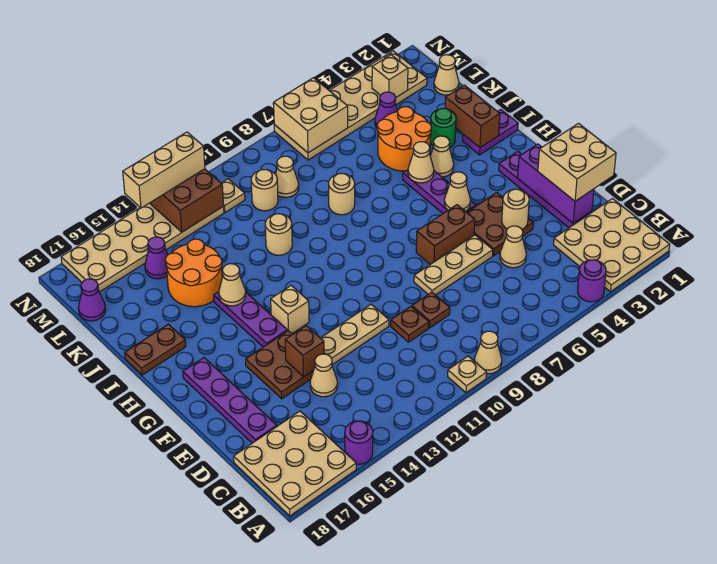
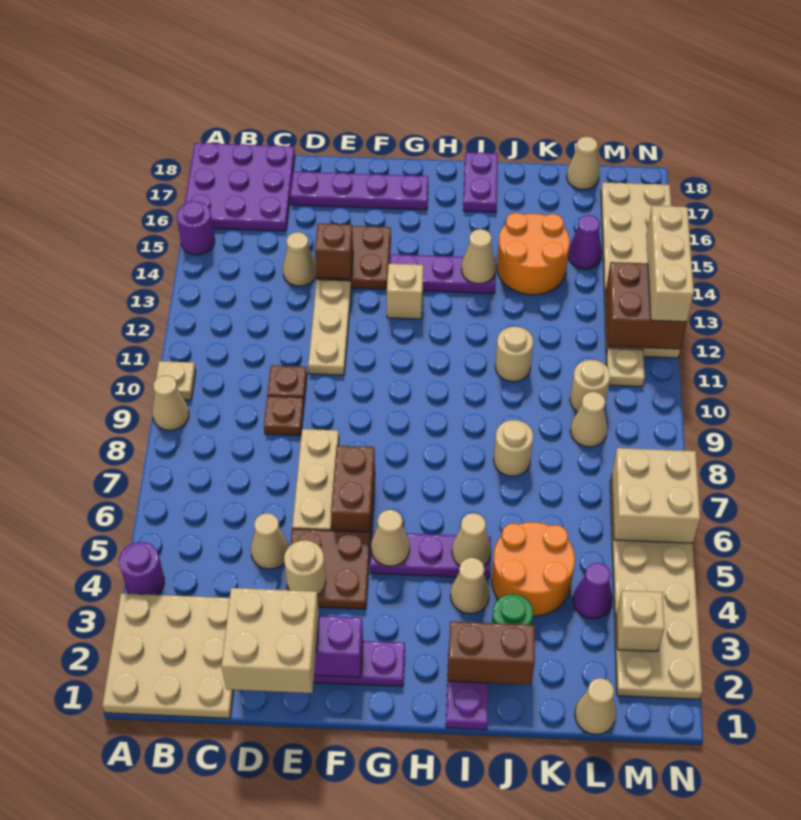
tan plate A16:C18 level 1 -> purple plate A16:C18 level 1
brown plate I17:I18 level 1 -> purple plate I17:I18 level 1
purple cone L18 level 1 -> tan cone L18 level 1

